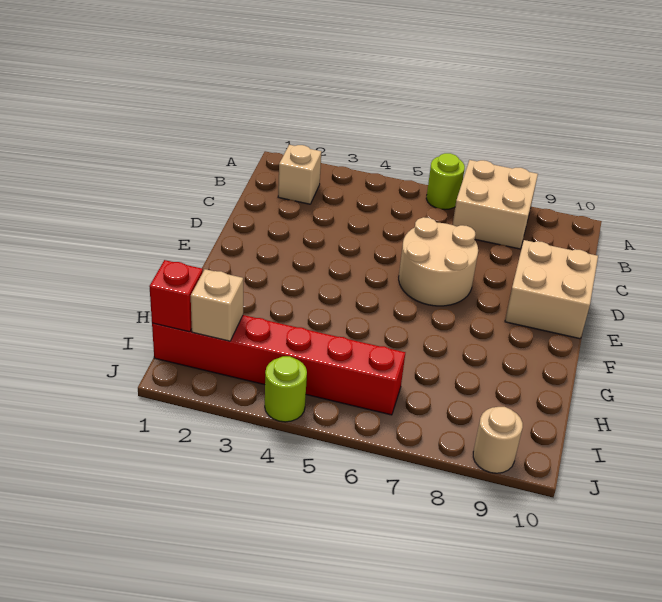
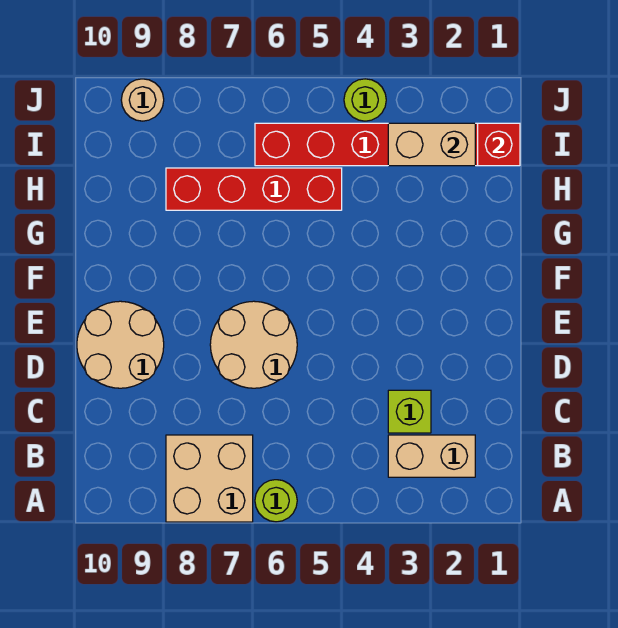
tan brick B2 level 1 -> tan brick B2:B3 level 1
none -> lime brick C3 level 1
tan brick D9:E10 level 1 -> tan round brick D9:E10 level 1
none -> red brick H5:H8 level 1
tan brick I2 level 2 -> tan brick I2:I3 level 2

